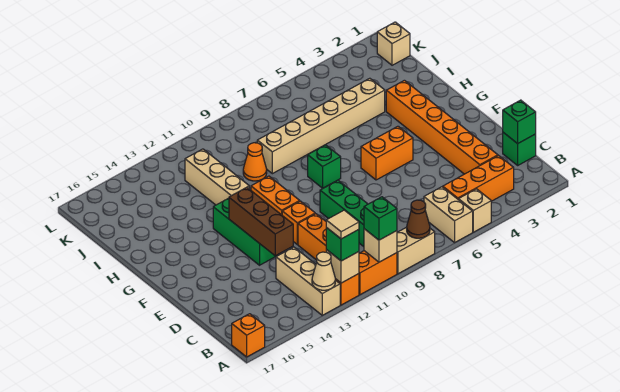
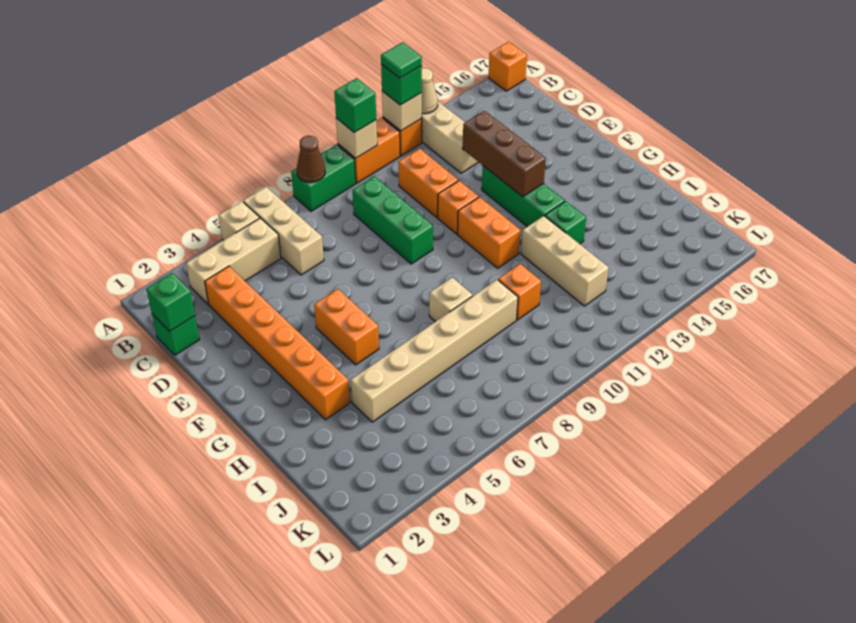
tan brick A6:B6 level 1 -> tan brick A6:C6 level 1
tan brick A8:A9 level 1 -> green brick A8:A9 level 1
tan tile A12 level 4 -> green tile A12 level 4
orange brick B3:B5 level 1 -> tan brick B3:B5 level 1
orange brick F5:F6 level 1 -> orange brick F5:G5 level 1
green brick G8 level 1 -> green brick H13 level 1
orange cone I10 level 1 -> orange brick I10 level 1
tan brick K1 level 1 -> tan brick H8 level 1

